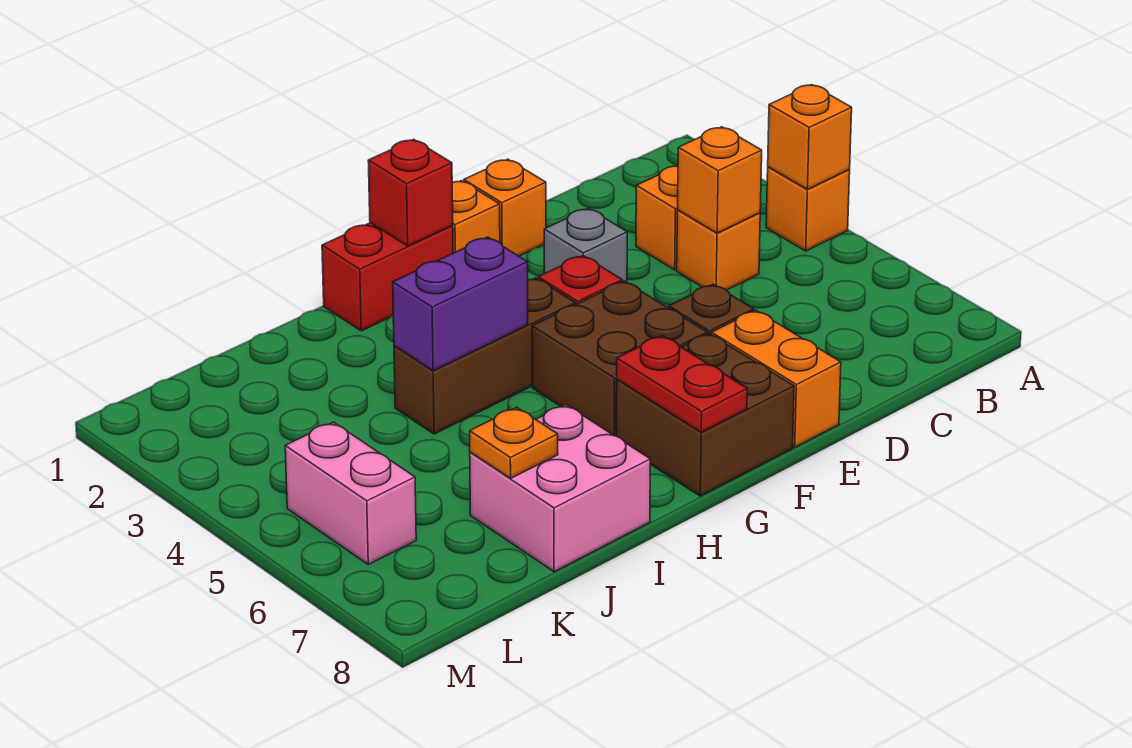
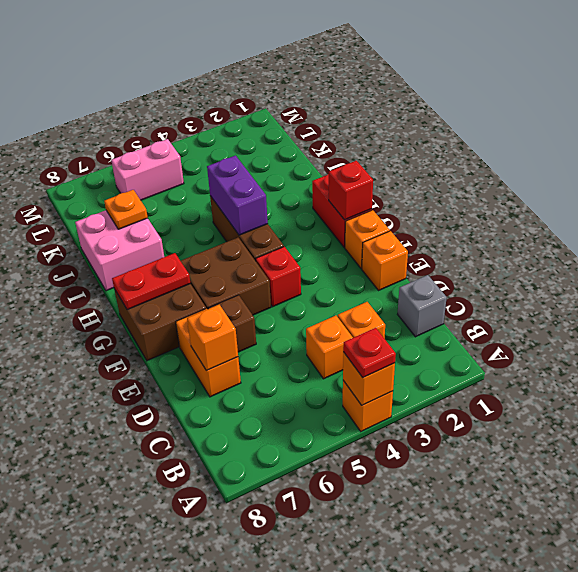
none -> red plate A4 level 3
orange brick C4 level 2 -> orange brick D7 level 2
grey brick E3 level 1 -> grey brick C1 level 1
orange brick E7:E8 level 1 -> orange brick D7:E7 level 1

